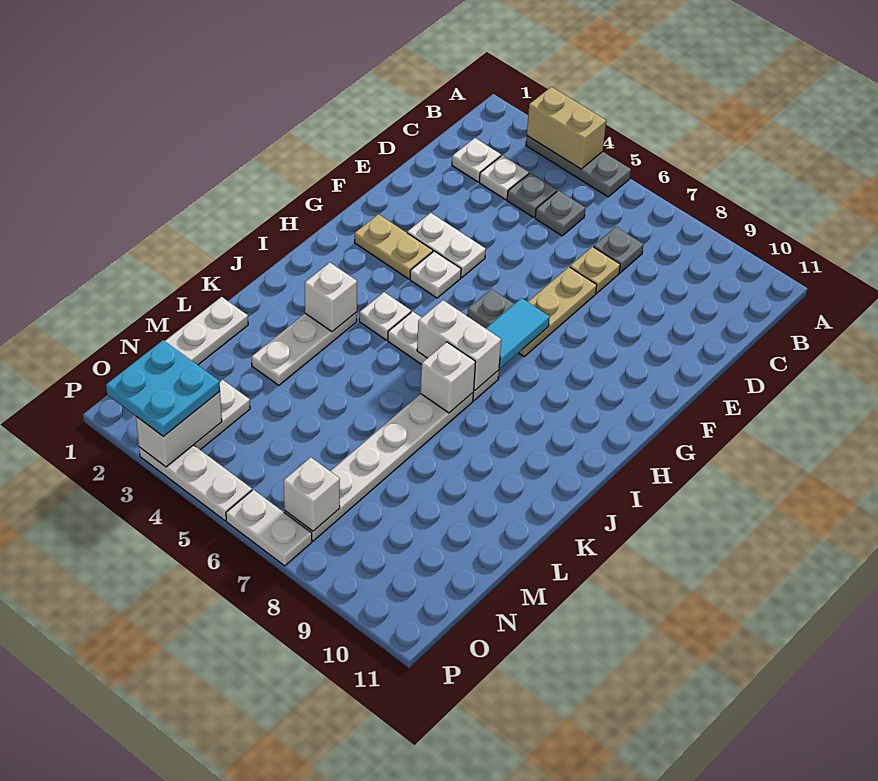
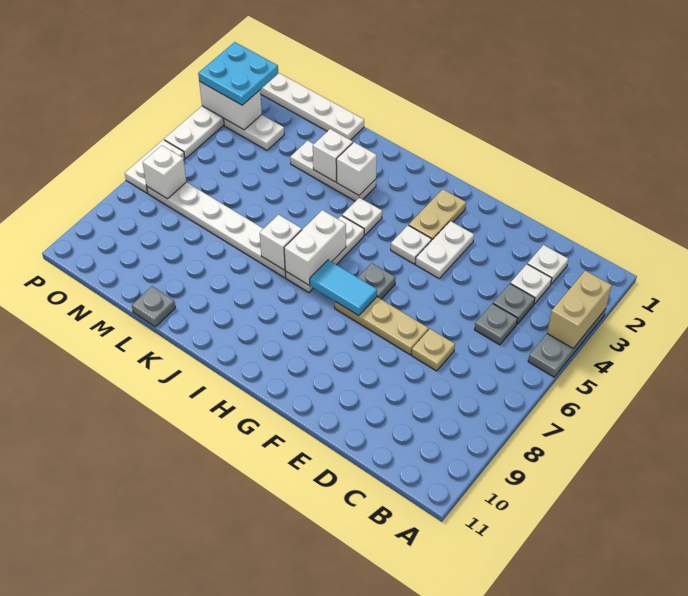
grey plate C7 level 1 -> grey plate L11 level 1
none -> white brick K3 level 2

